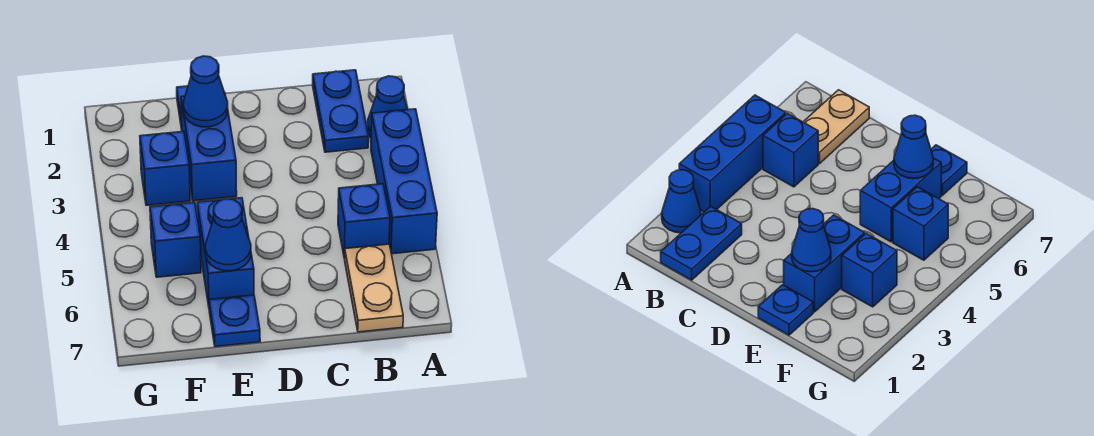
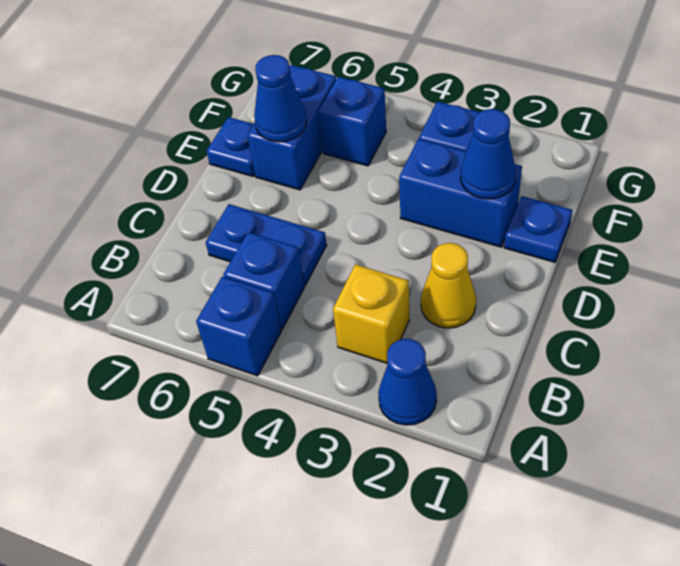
blue brick A3:A5 level 1 -> blue brick A5 level 1
blue plate B1:B2 level 1 -> blue plate C5:C6 level 1
none -> yellow brick B3 level 1
tan plate B6:B7 level 1 -> none
none -> yellow cone C2 level 1
blue brick E5:E6 level 1 -> blue brick E6:F6 level 1

